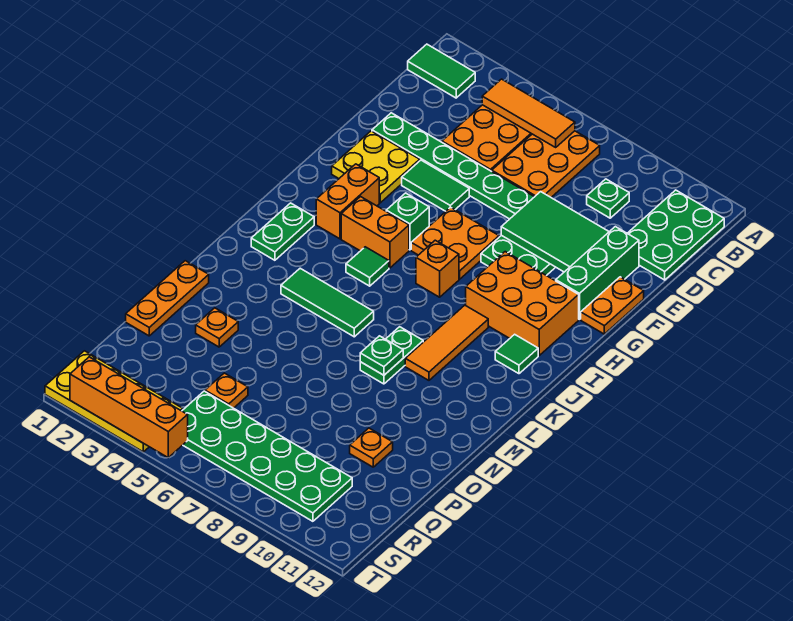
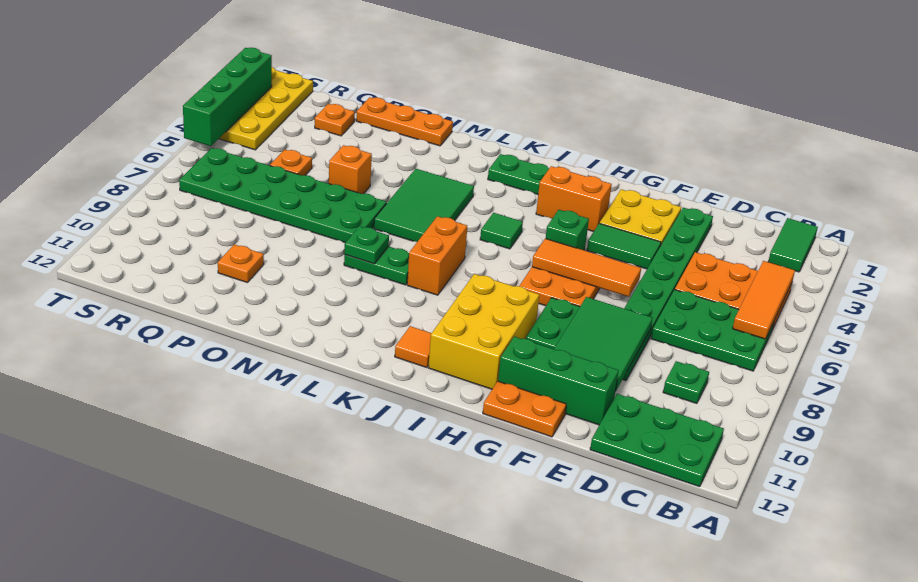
orange plate B6:D7 level 1 -> green plate B6:D7 level 1
green tile F4:F5 level 1 -> green tile F4:G4 level 1
orange brick H9:I11 level 1 -> yellow brick H9:I11 level 1
orange brick I4:I5 level 1 -> orange brick K7:K8 level 1
orange brick I7 level 1 -> orange brick O5 level 1
orange tile J9:L9 level 1 -> orange tile F6:H6 level 2
green tile J11 level 1 -> orange tile J11 level 1
green tile L4:L6 level 1 -> green tile L4:M6 level 1
orange plate O3 level 1 -> orange plate Q2 level 1
green plate R5:S10 level 1 -> green plate N6:S7 level 1
orange brick T2:T5 level 2 -> green brick T2:T5 level 2

